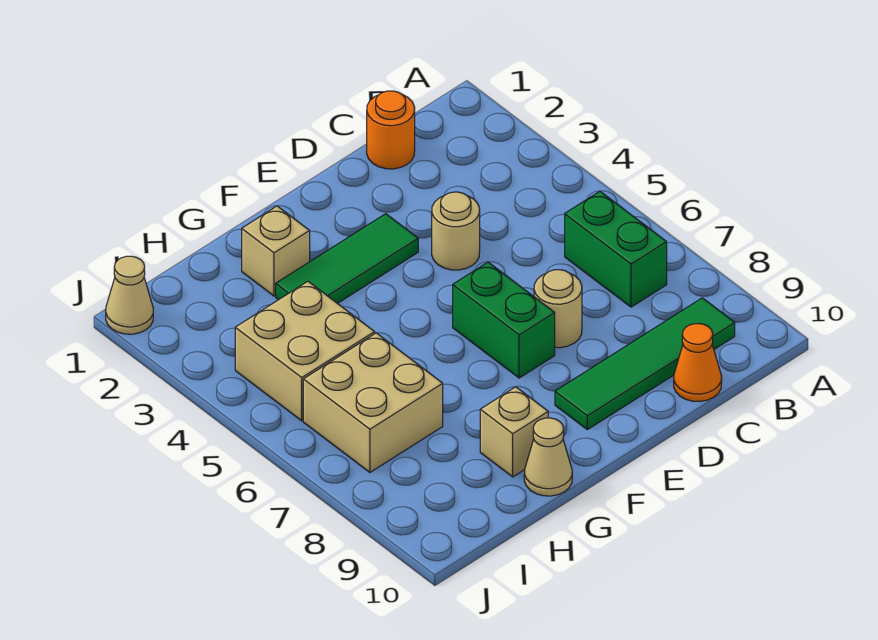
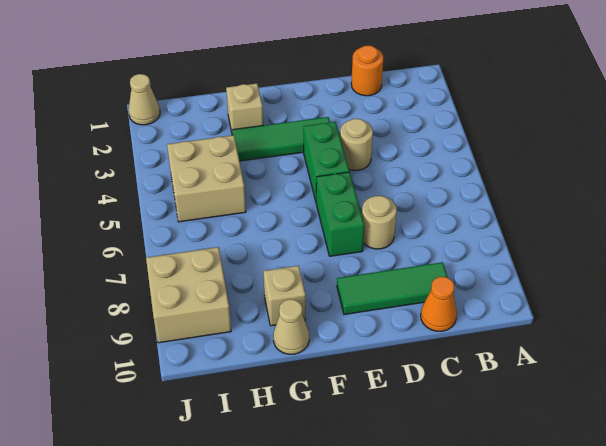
green brick B6:B7 level 1 -> green brick E4:E5 level 1
green tile B9:E9 level 1 -> green tile C9:E9 level 1
tan brick H6:I7 level 1 -> tan brick I8:J9 level 1

